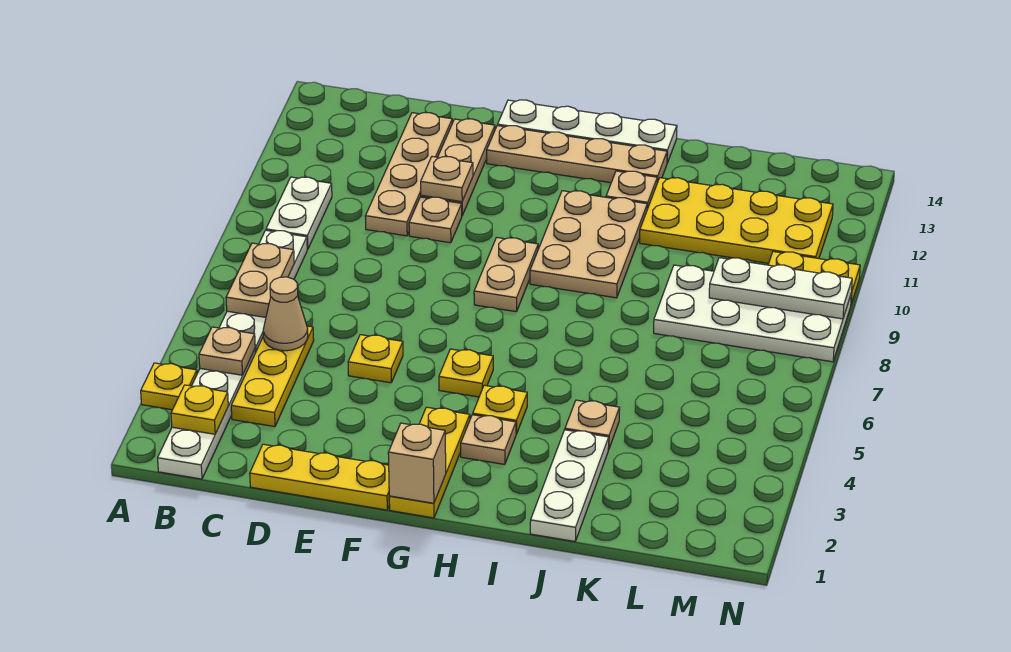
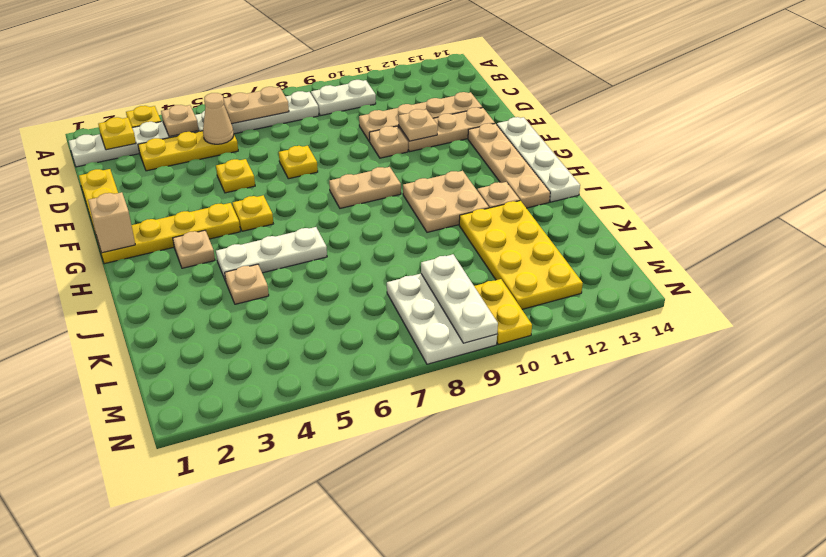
yellow plate G1:G3 level 1 -> yellow plate G1:G4 level 1
yellow plate H4 level 1 -> yellow plate E7 level 1
tan plate H9:I11 level 1 -> tan plate H10:I11 level 1
white plate J1:J3 level 1 -> white plate I4:I6 level 1
white plate K8:N9 level 1 -> white plate L8:N9 level 1

